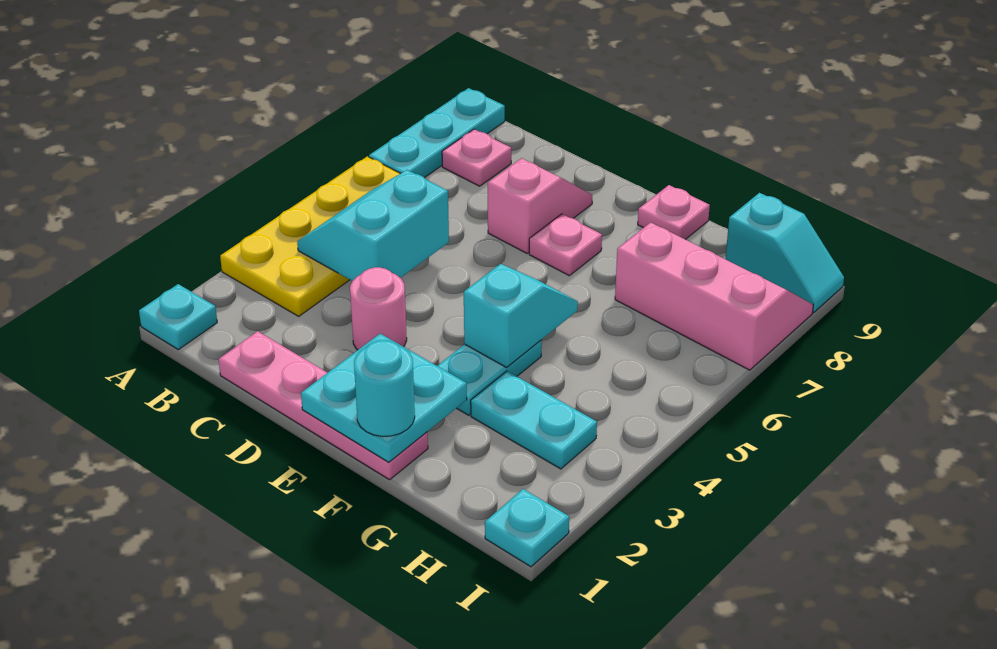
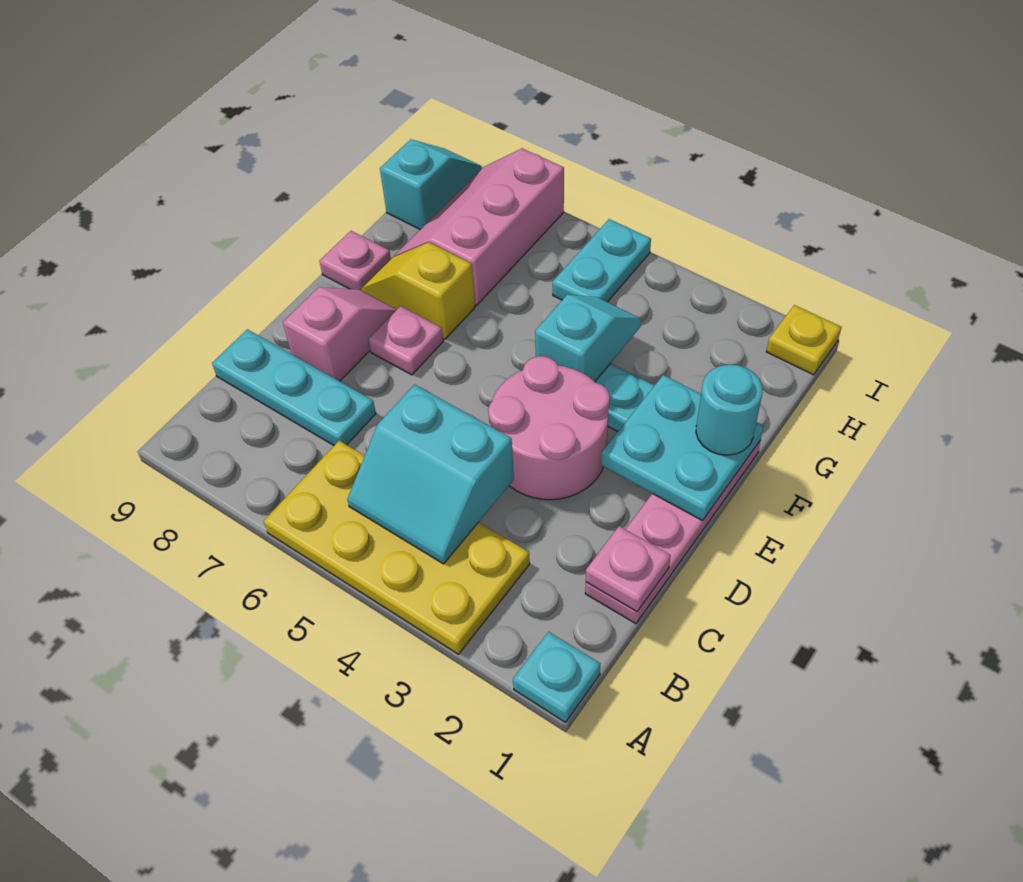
cyan plate A7:A9 level 1 -> cyan plate C7:C9 level 1
pink plate B8 level 1 -> pink plate C1 level 2
pink round brick D3 level 1 -> pink round brick D3:E4 level 1
pink slope D7:D8 level 1 top 7 -> pink slope D8:E8 level 1 top D
cyan slope F4:F5 level 2 top 4 -> cyan slope F4:G4 level 2 top F
none -> yellow slope F7:F8 level 1 top 7
cyan plate G3:H3 level 1 -> cyan plate H5:I5 level 1
cyan plate I1 level 1 -> yellow plate I1 level 1

